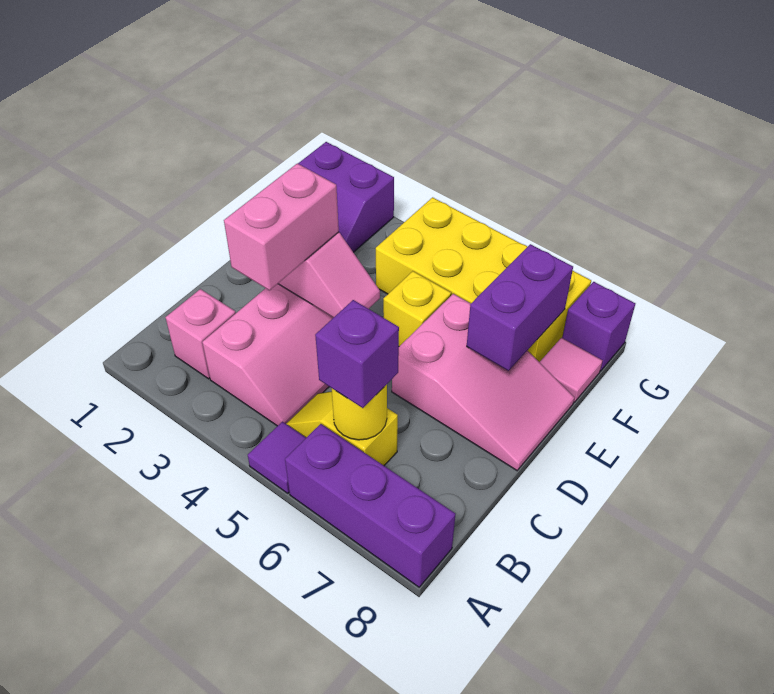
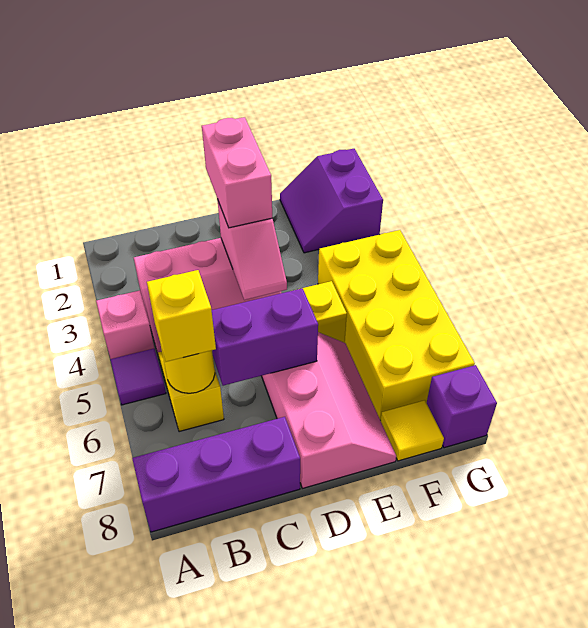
purple brick A6:A8 level 1 -> purple brick A8:C8 level 1
pink brick B2 level 1 -> pink brick A4 level 1
purple brick B6 level 3 -> yellow brick B6 level 3
pink brick C3:D3 level 3 -> pink brick D2:D3 level 3
pink slope D6:E8 level 1 top 6 -> pink slope D6:E8 level 1 top D
purple brick E7:F7 level 2 -> purple brick C6:D6 level 2
pink tile F8 level 1 -> yellow tile F8 level 1

